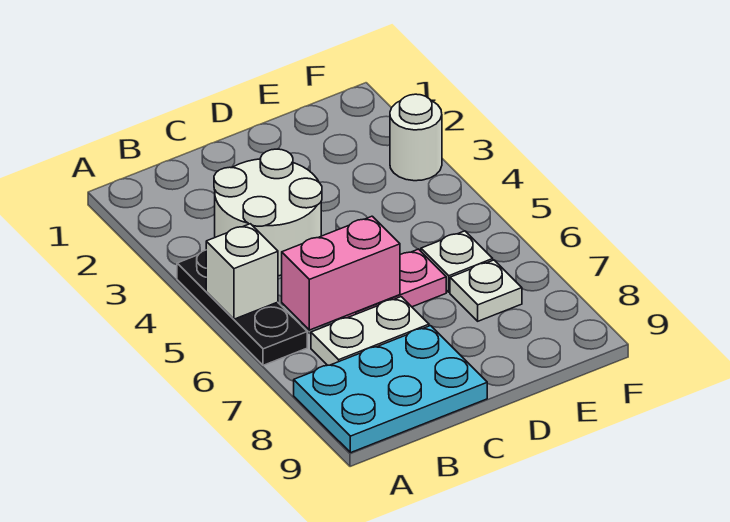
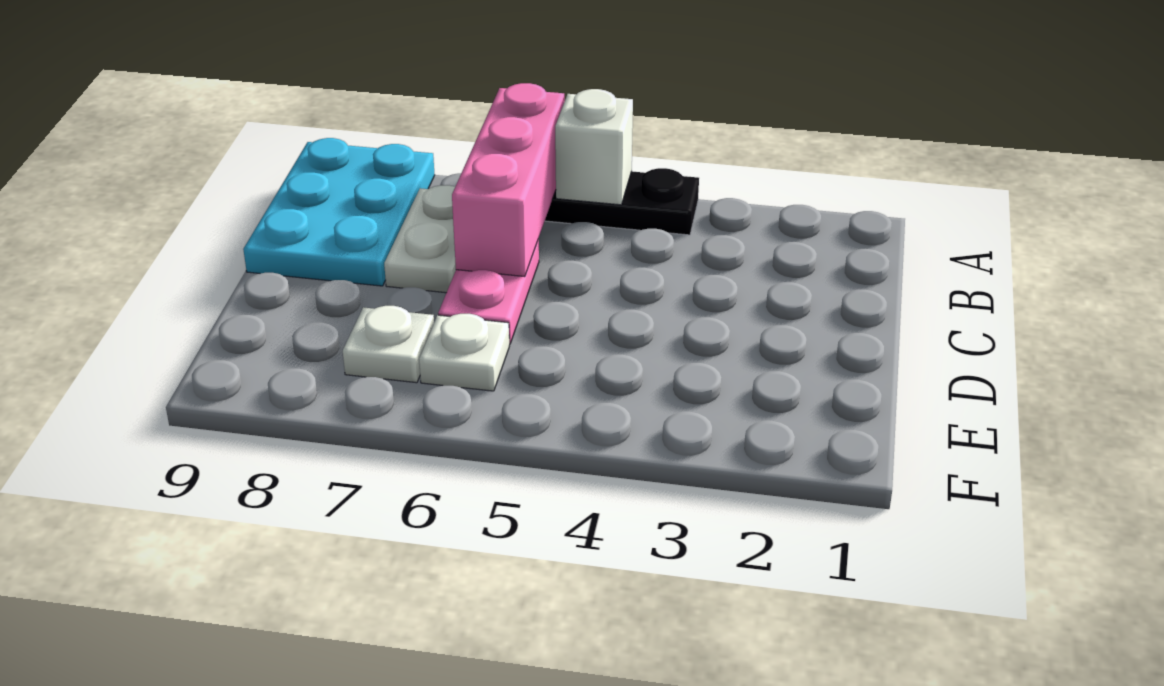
white round brick B3:C4 level 1 -> none
pink brick B6:C6 level 2 -> pink brick A6:C6 level 2
white round brick F3 level 1 -> none

